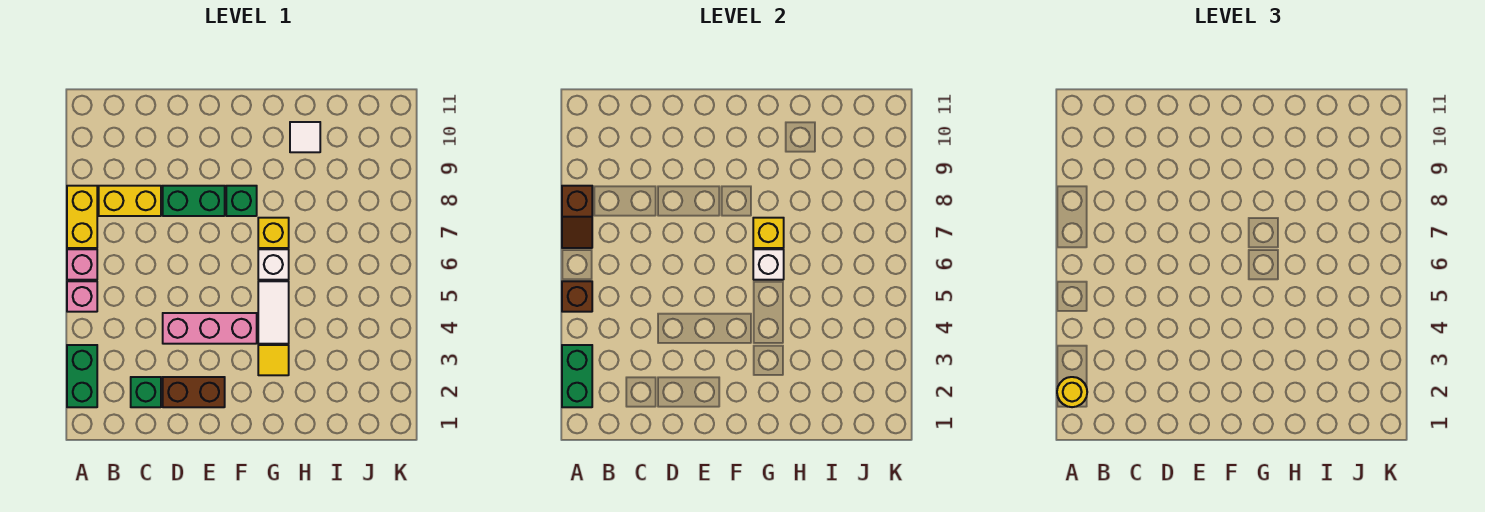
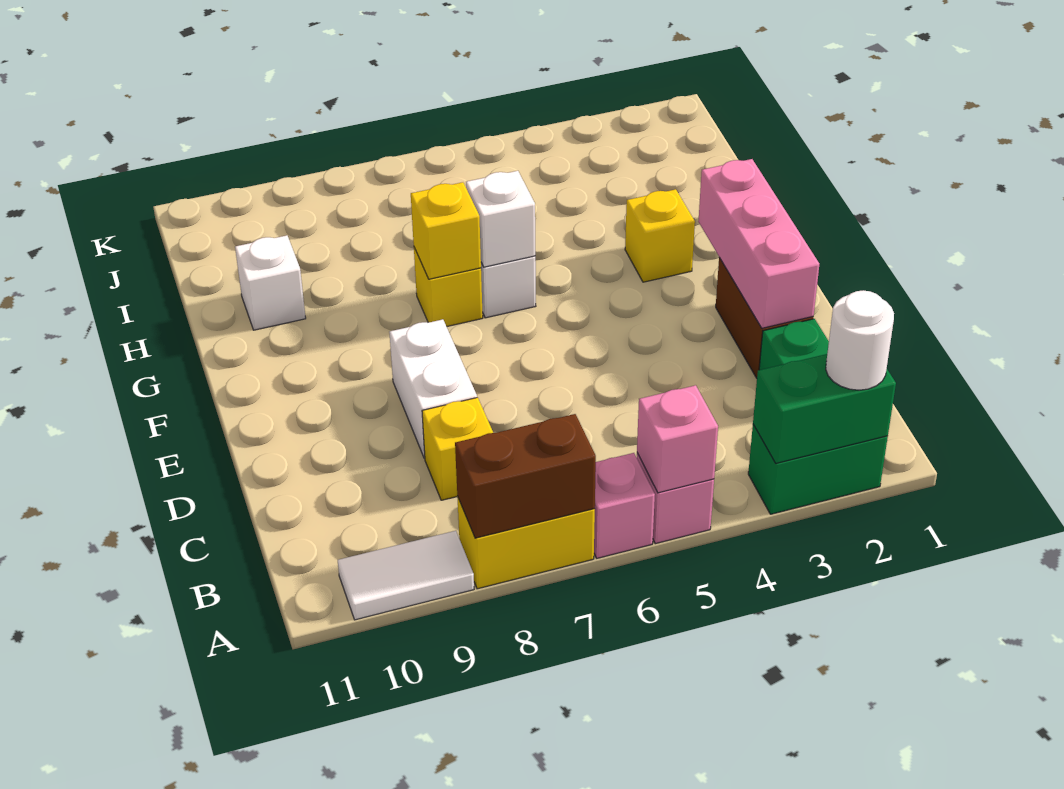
yellow round brick A2 level 3 -> white round brick A2 level 3
brown brick A5 level 2 -> pink brick A5 level 2
brown slope A7:A8 level 2 top 8 -> brown brick A7:A8 level 2
yellow brick B8:C8 level 1 -> yellow brick C8 level 1
pink brick D4:F4 level 1 -> pink brick D2:F2 level 2
green brick D8:E8 level 1 -> white brick D8:E8 level 1
green brick F8 level 1 -> none
yellow tile G3 level 1 -> yellow brick G3 level 1
white tile G4:G5 level 1 -> white tile A9:A10 level 1
white tile H10 level 1 -> white brick H10 level 1

